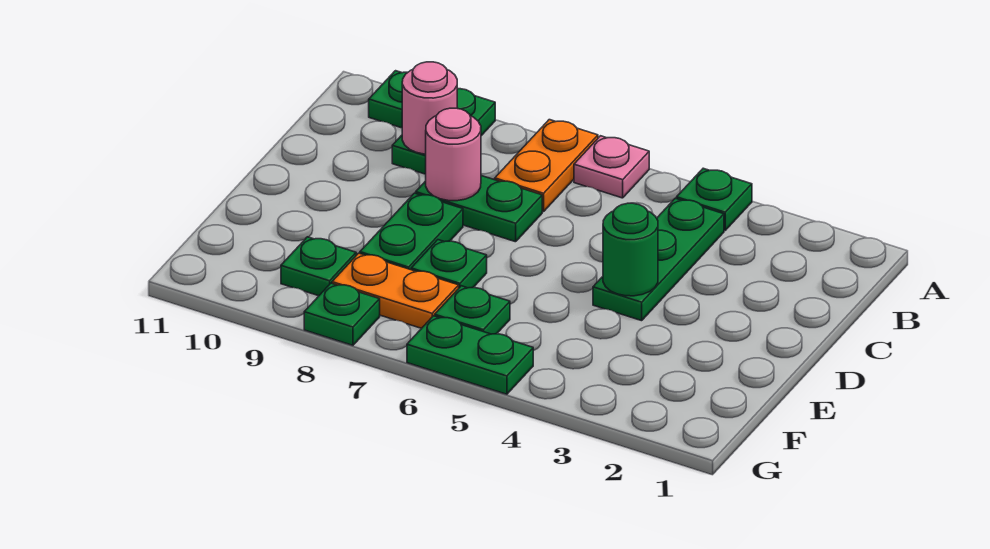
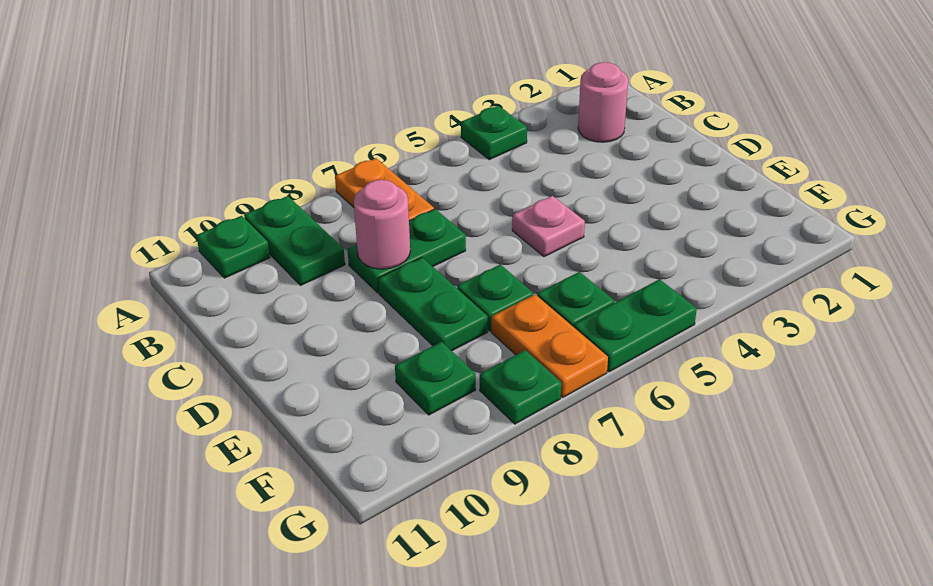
pink plate A6 level 1 -> pink plate D5 level 1
green plate B4:D4 level 1 -> none
pink round brick B9 level 2 -> pink round brick B2 level 1
green round brick D4 level 2 -> none
orange plate F7:F8 level 1 -> orange plate F7:G7 level 1

